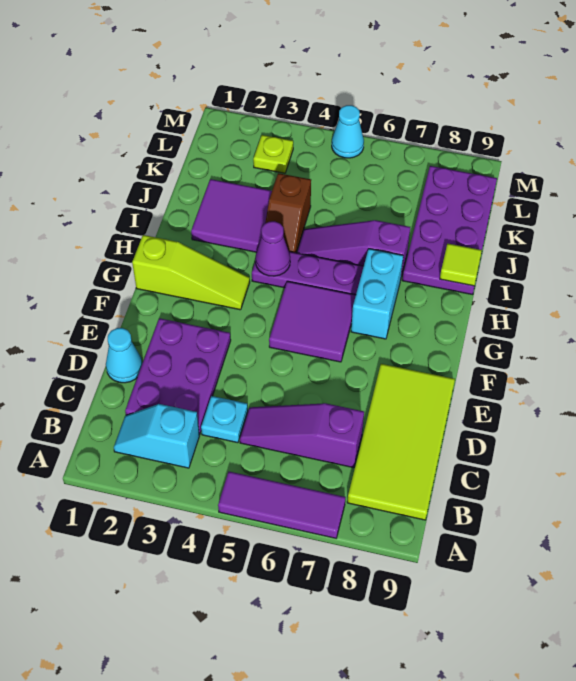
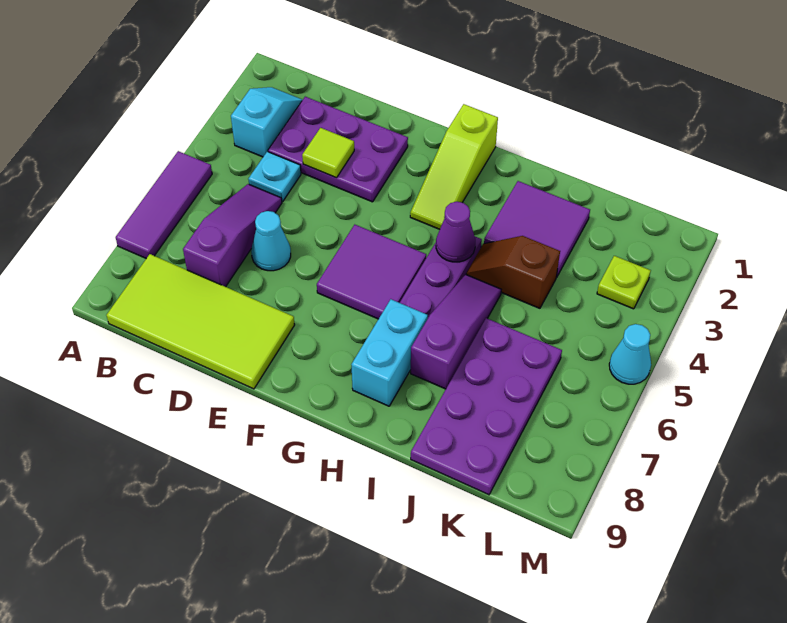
cyan cone D1 level 1 -> cyan cone D6 level 1
cyan brick G7:H7 level 1 -> cyan brick H7:H8 level 1
purple plate I8:L9 level 1 -> purple plate J6:K9 level 1
lime tile I9 level 2 -> lime tile D3 level 2

